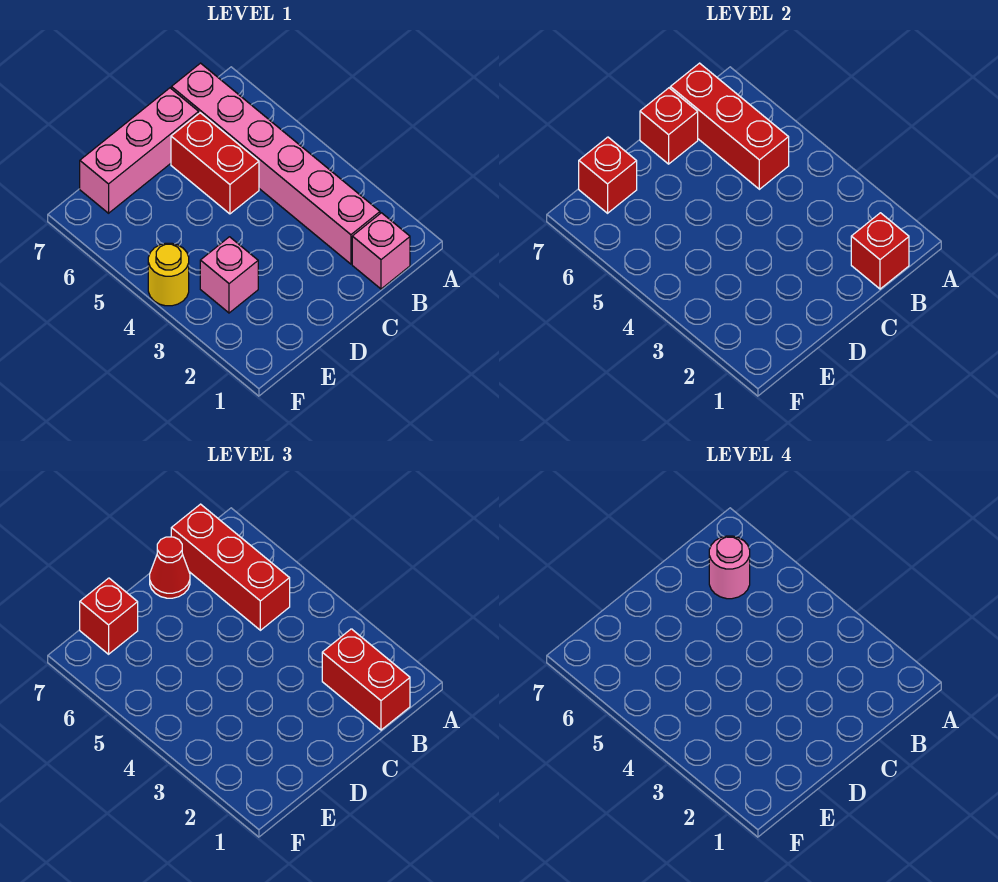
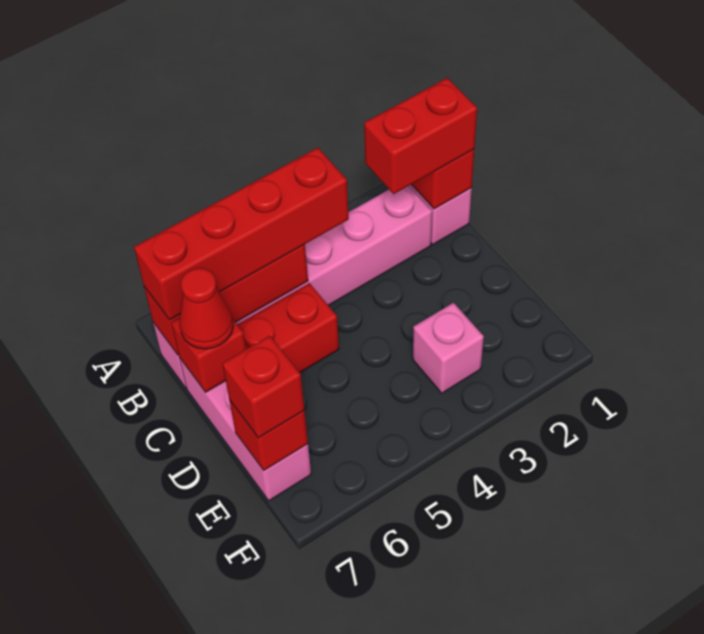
red brick B5:B7 level 3 -> red brick B4:B7 level 3
pink round brick B6 level 4 -> none
yellow round brick F4 level 1 -> none

